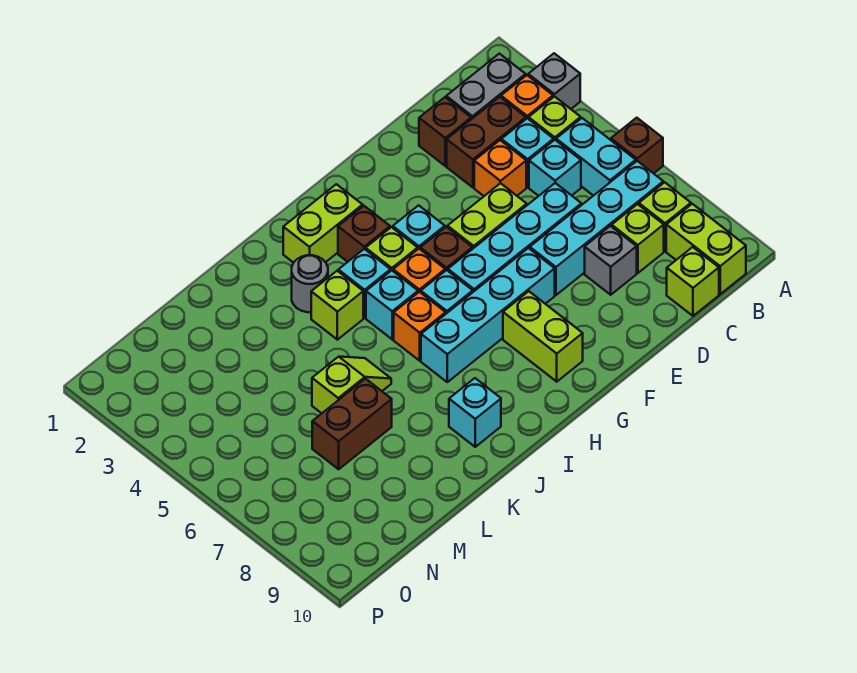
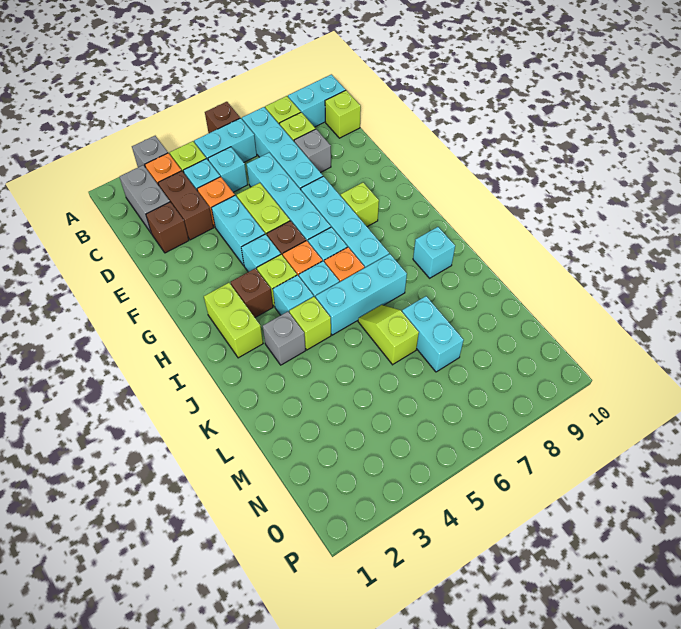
lime brick B9:B10 level 1 -> cyan brick B9:B10 level 1
none -> cyan brick E4:F4 level 1
lime brick G8:G9 level 1 -> lime brick G8 level 1
grey round brick J3 level 1 -> grey brick J3 level 1
none -> cyan brick J5:J7 level 1
brown brick L7:M7 level 1 -> cyan brick L7:M7 level 1

